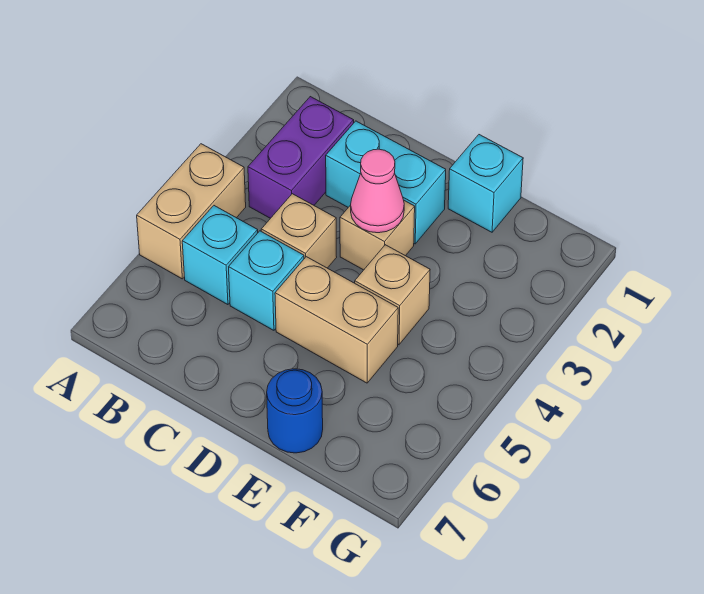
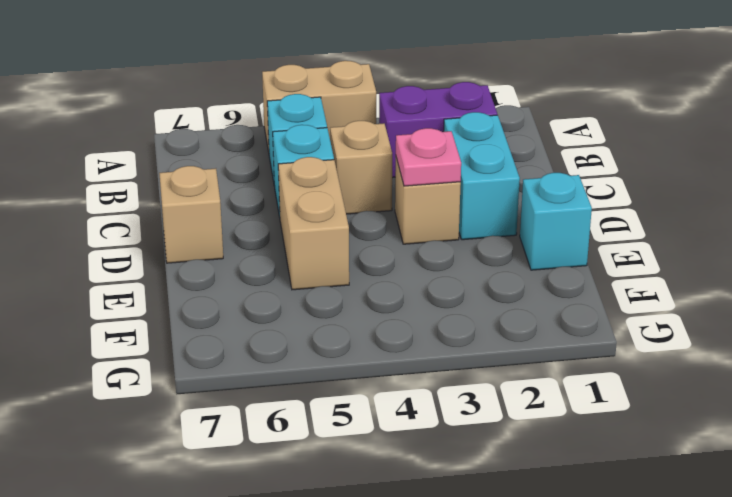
pink cone D3 level 2 -> pink plate D3 level 2
tan brick E4 level 1 -> tan brick D7 level 1
blue round brick E7 level 1 -> none

